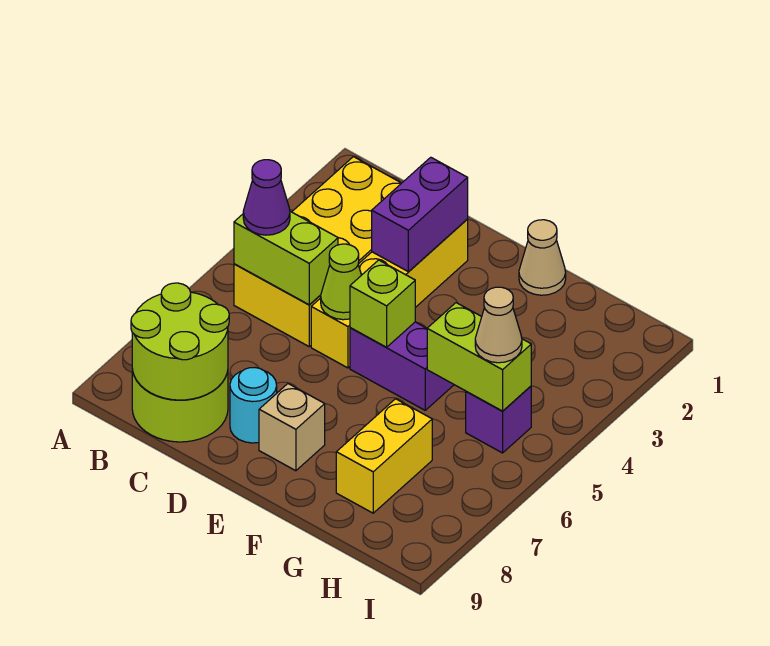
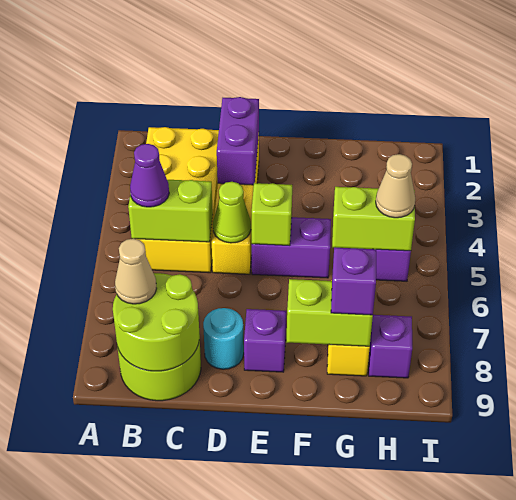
tan brick E8 level 1 -> purple brick E8 level 1
tan cone F1 level 1 -> tan cone B8 level 3
none -> lime brick F8:G8 level 2
none -> purple brick G8 level 3
none -> purple brick H8 level 1

